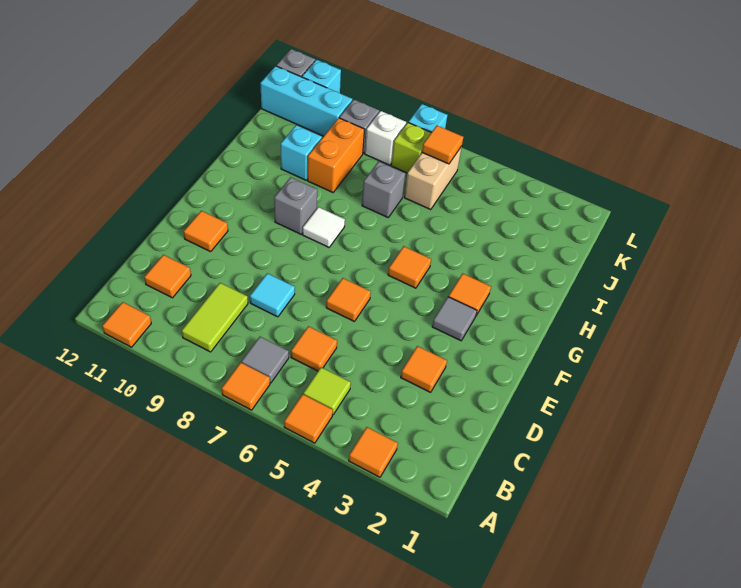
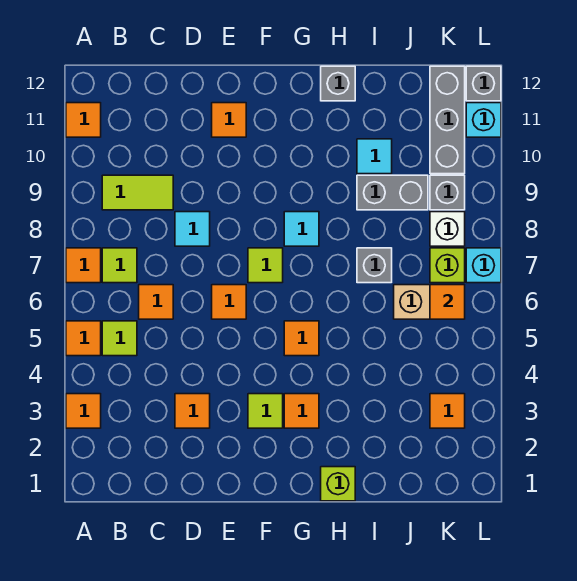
grey tile B7 level 1 -> lime tile B7 level 1
orange tile C11 level 1 -> orange tile K3 level 1
grey tile F3 level 1 -> lime tile F3 level 1
none -> lime tile F7 level 1
white tile G8 level 1 -> cyan tile G8 level 1
grey brick G9 level 1 -> grey brick H12 level 1
none -> lime brick H1 level 1
orange brick I9:J9 level 1 -> grey brick I9:J9 level 1
cyan brick I10 level 1 -> cyan tile I10 level 1
cyan brick K10:K12 level 1 -> grey brick K10:K12 level 1

